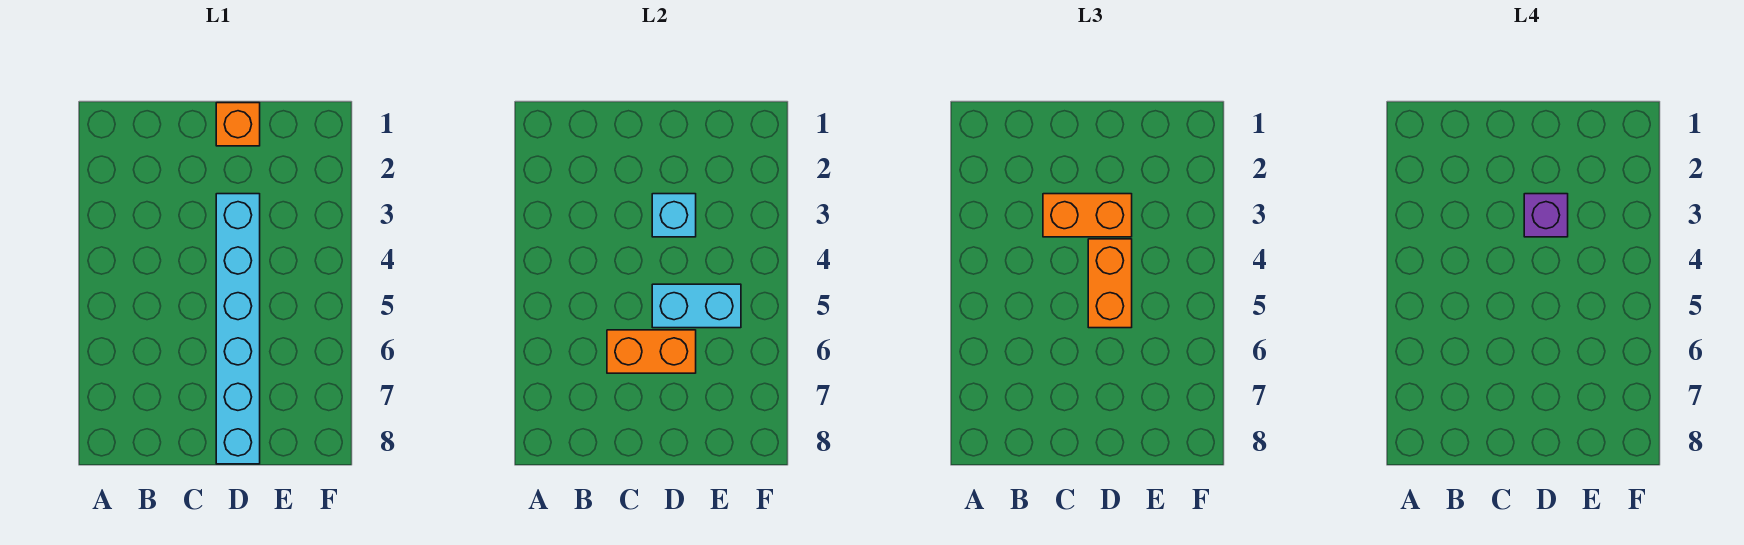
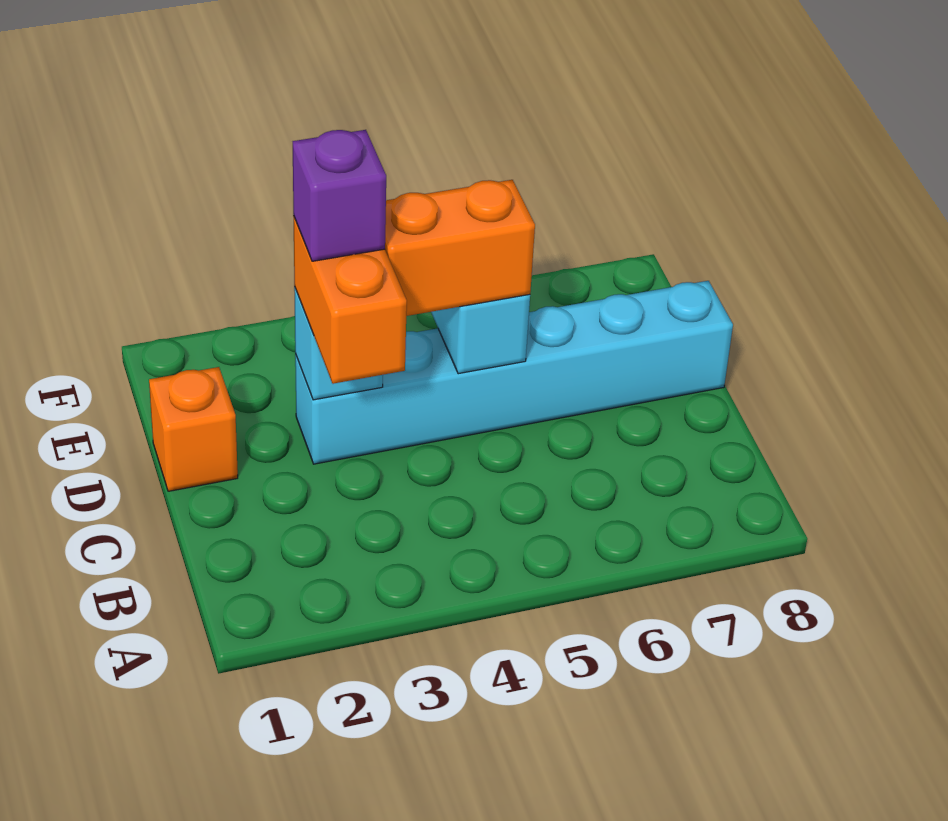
orange brick C6:D6 level 2 -> none

